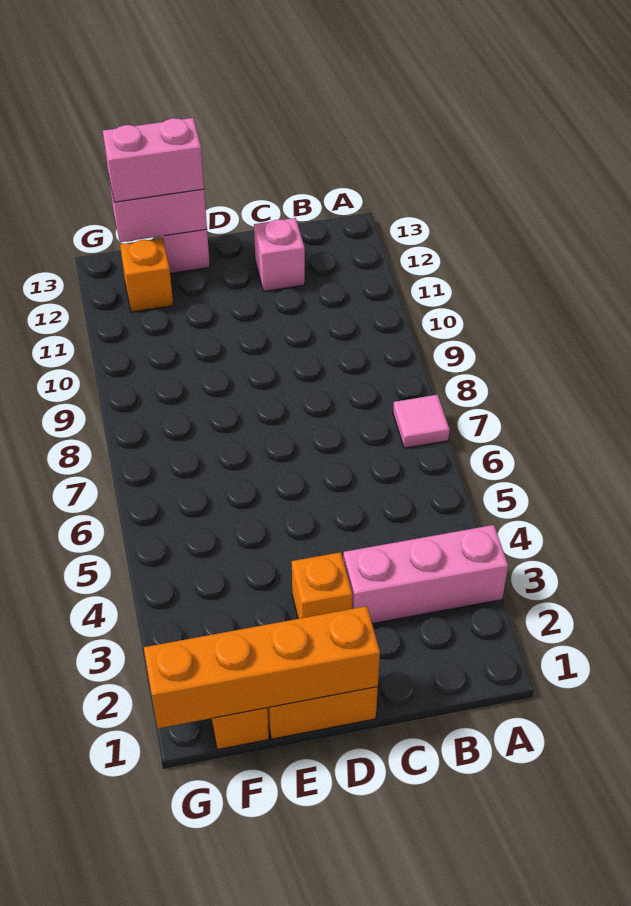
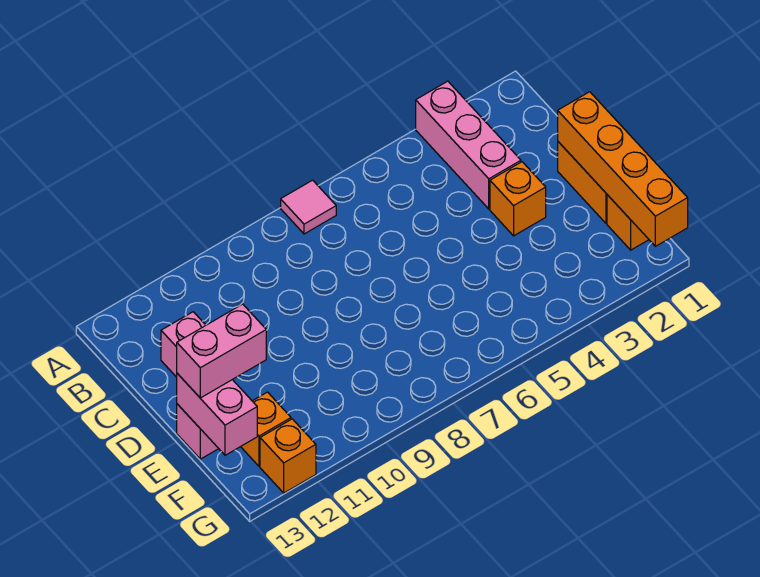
pink brick E13:F13 level 3 -> pink brick E12:E13 level 3
none -> orange brick G12 level 1

